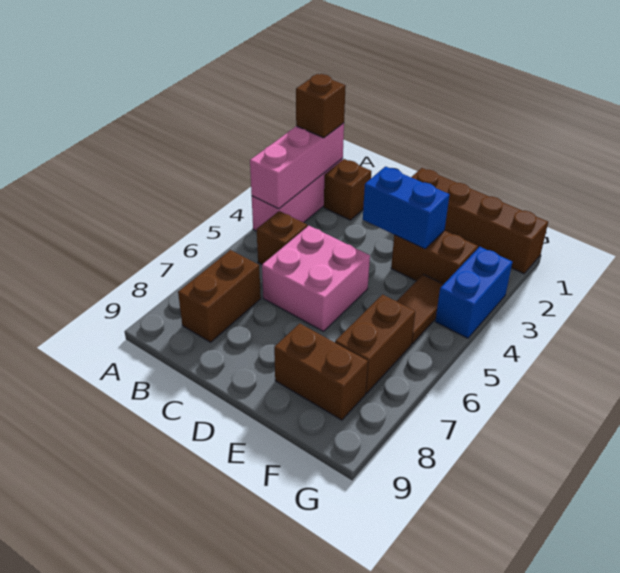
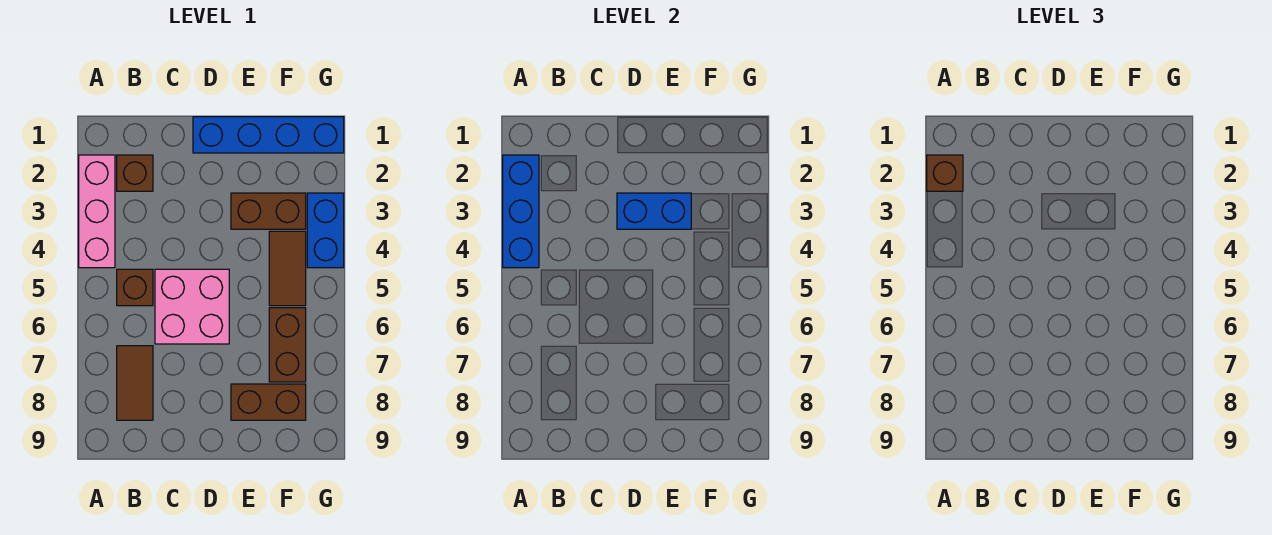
pink brick A2:A4 level 2 -> blue brick A2:A4 level 2
brown brick B7:B8 level 1 -> brown tile B7:B8 level 1
brown brick D1:G1 level 1 -> blue brick D1:G1 level 1

